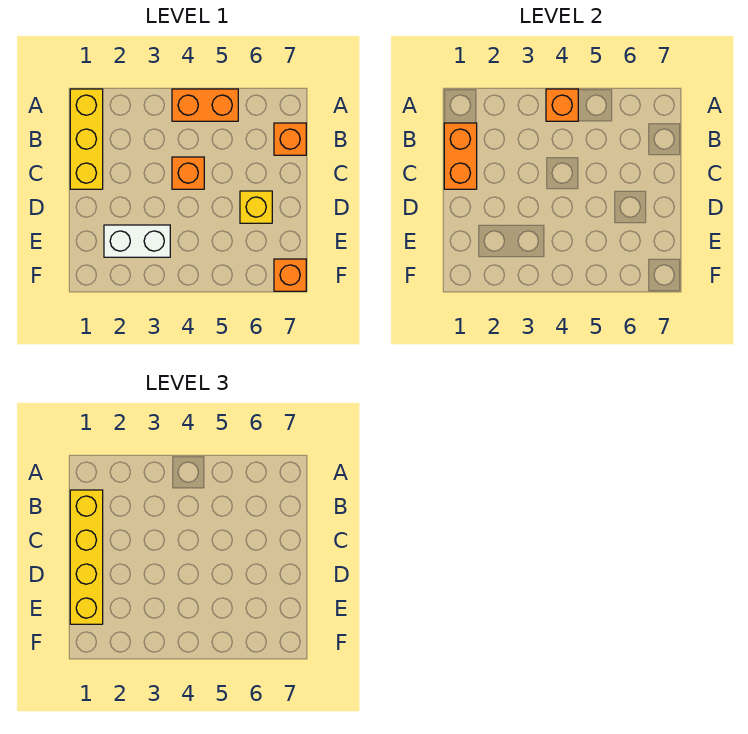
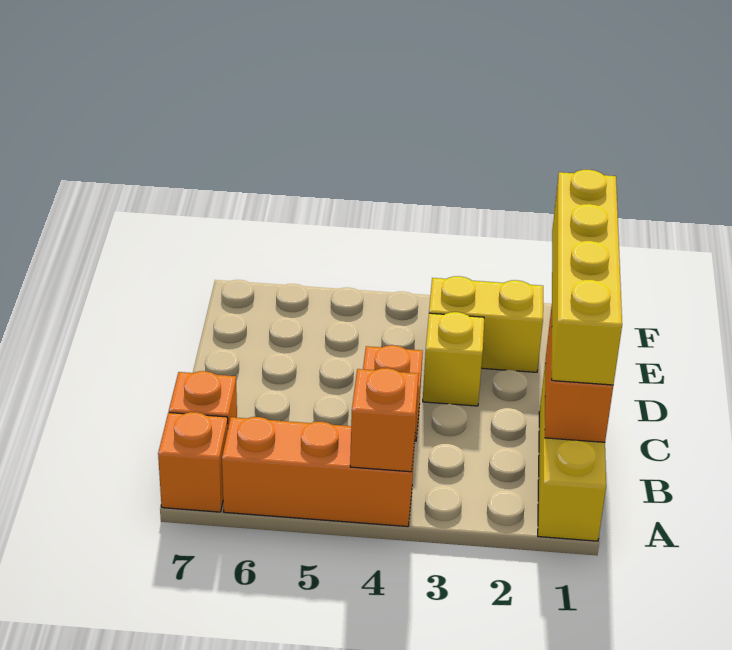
orange brick A4:A5 level 1 -> orange brick A4:A6 level 1
yellow brick D6 level 1 -> yellow brick D3 level 1
white brick E2:E3 level 1 -> yellow brick E2:E3 level 1
orange brick F7 level 1 -> orange brick A7 level 1

